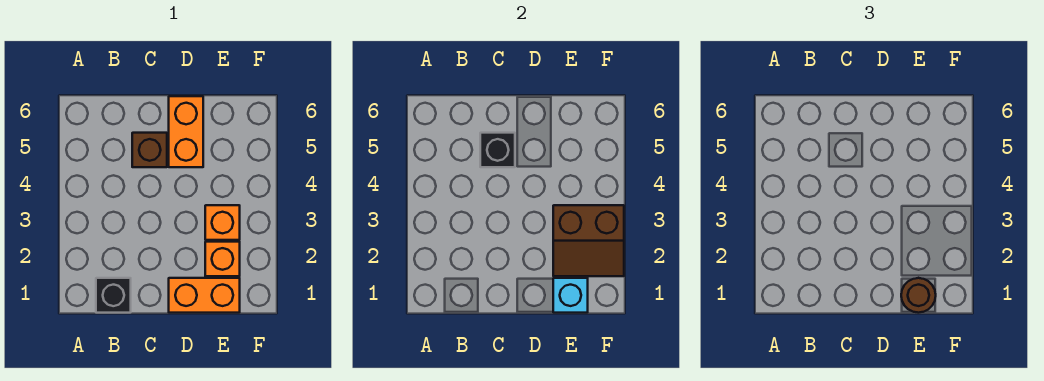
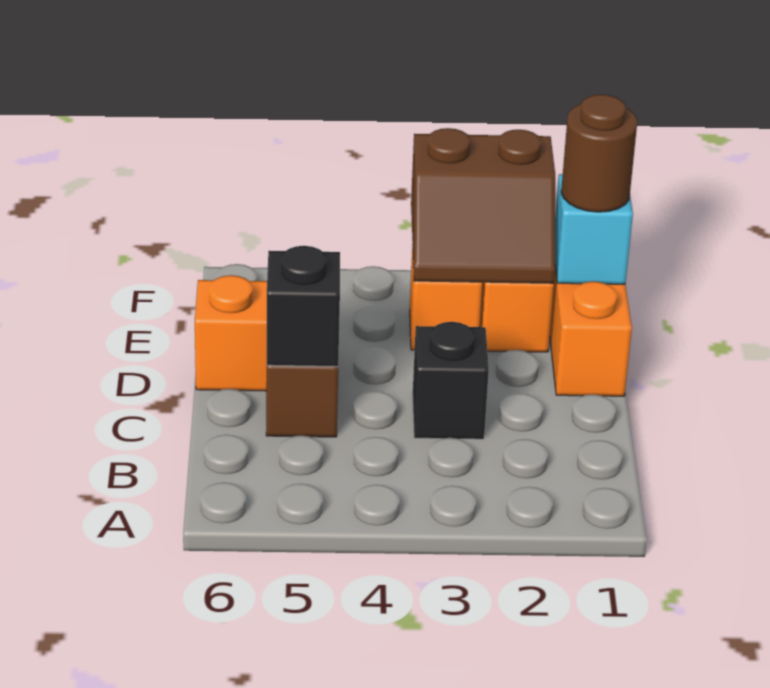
black brick B1 level 1 -> black brick C3 level 1
brown slope E2:F3 level 2 top 3 -> brown slope E2:F3 level 2 top F

